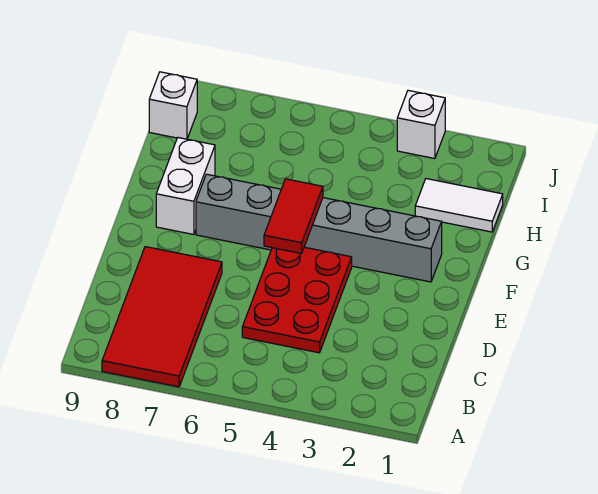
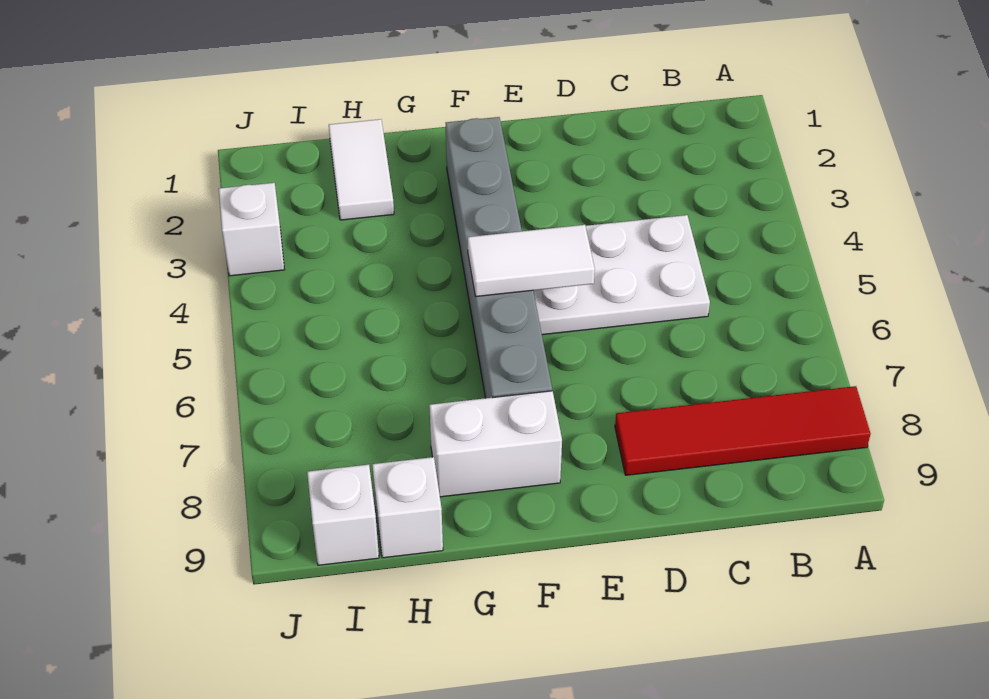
red tile A7:D8 level 1 -> red tile A8:D8 level 1
red plate C4:E5 level 1 -> white plate C4:E5 level 1
red tile E5:F5 level 2 -> white tile E5:F5 level 2
none -> white brick H9 level 1

